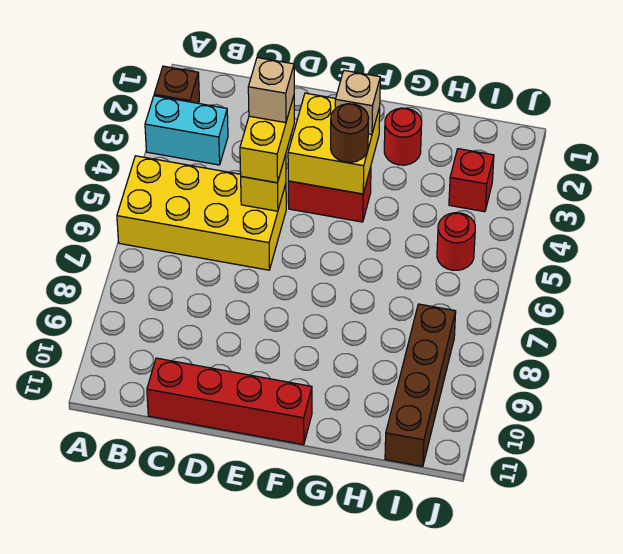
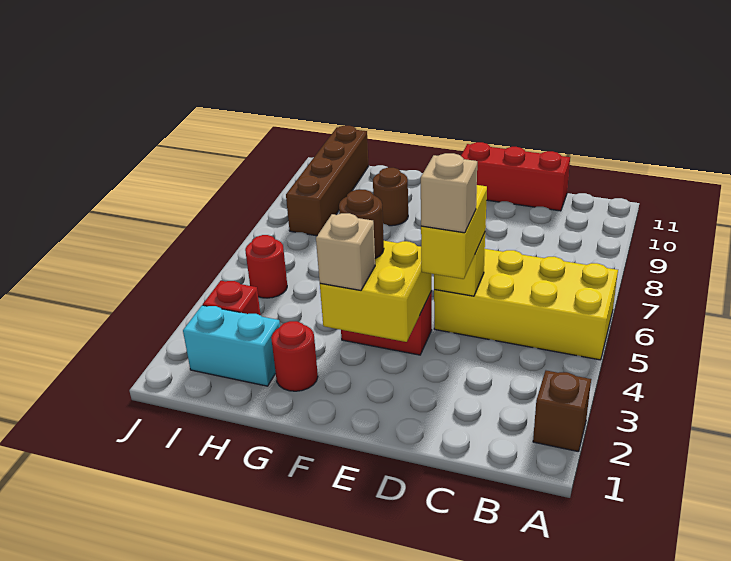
cyan brick A3:B3 level 1 -> cyan brick H2:I2 level 1
red brick C11:F11 level 1 -> red brick C11:E11 level 1
none -> brown round brick G9 level 1

